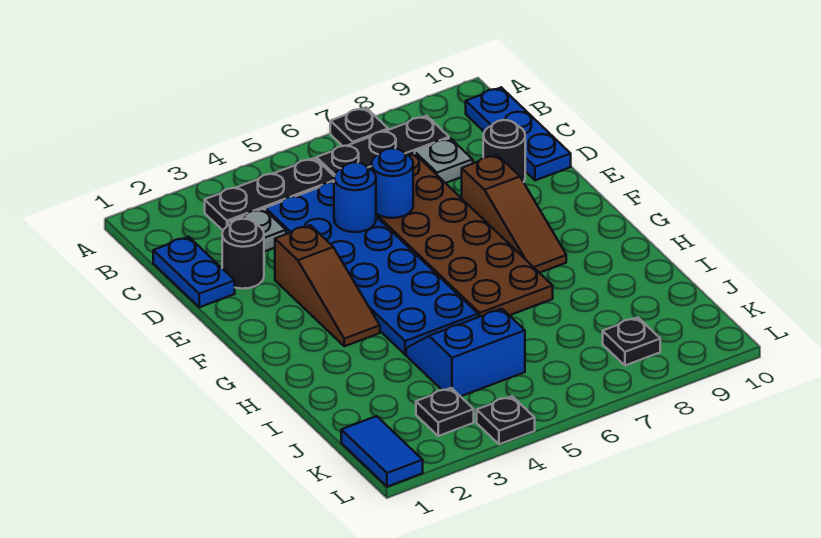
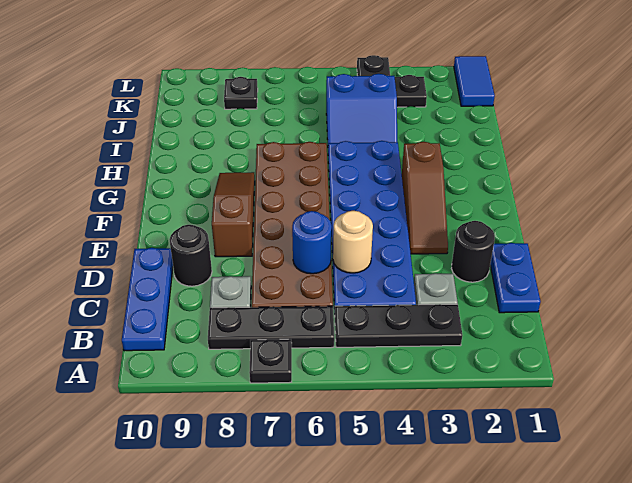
blue round brick D5 level 2 -> tan round brick D5 level 2
brown slope E3:G3 level 1 top E -> brown slope E3:G3 level 1 top G

